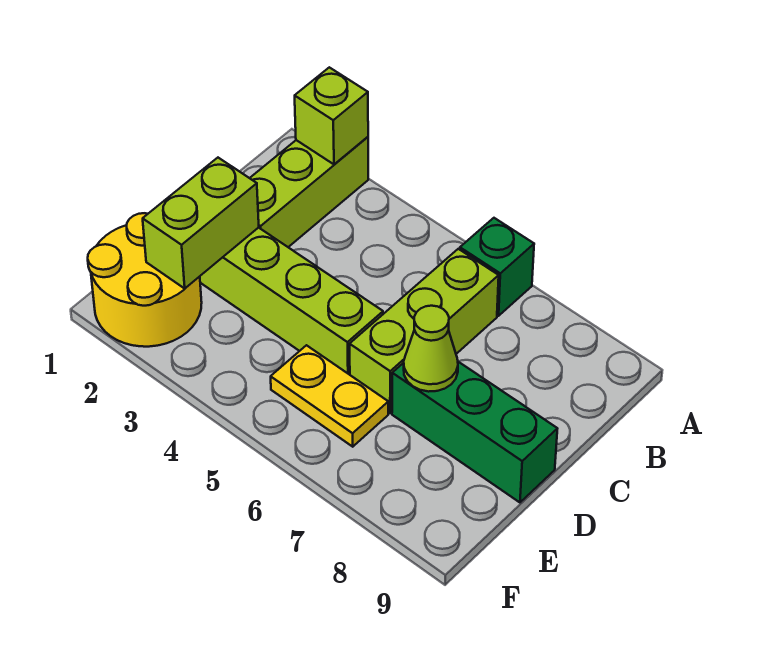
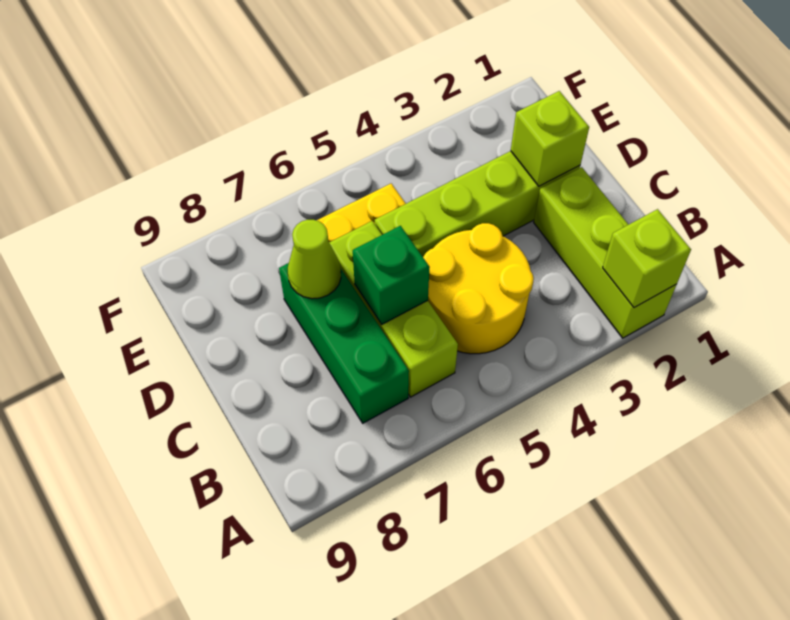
green brick A6 level 1 -> green brick C6 level 2
lime brick D2:E2 level 2 -> lime brick D2 level 2
green brick D7:D9 level 1 -> green brick B7:D7 level 1
yellow round brick E1:F2 level 1 -> yellow round brick B4:C5 level 1

